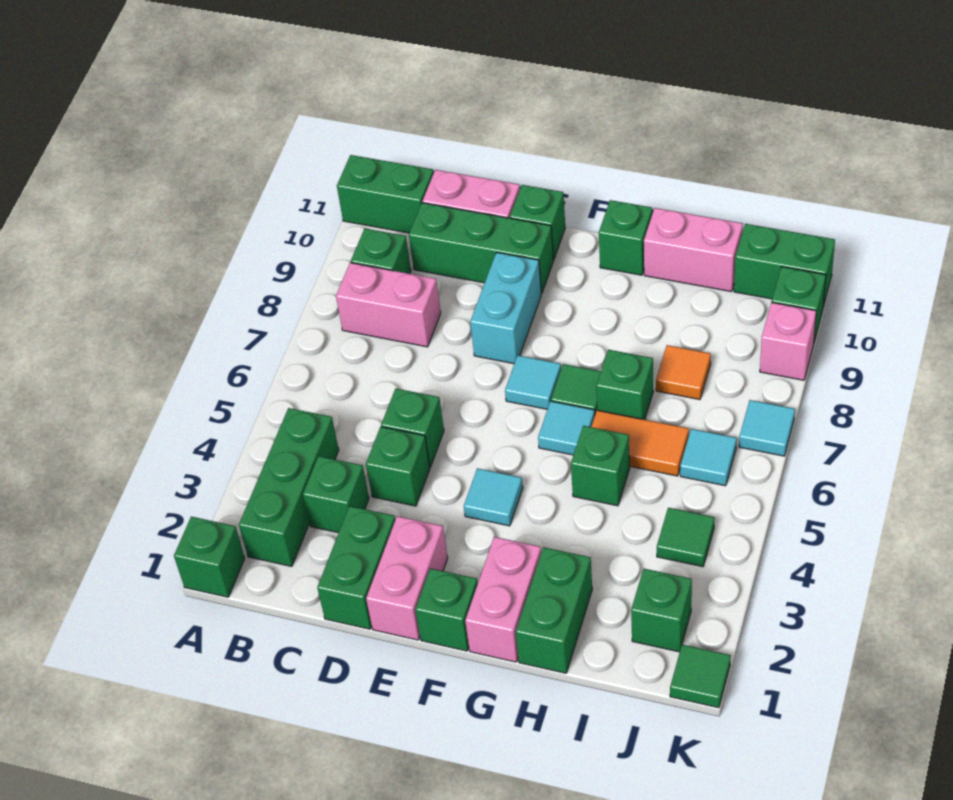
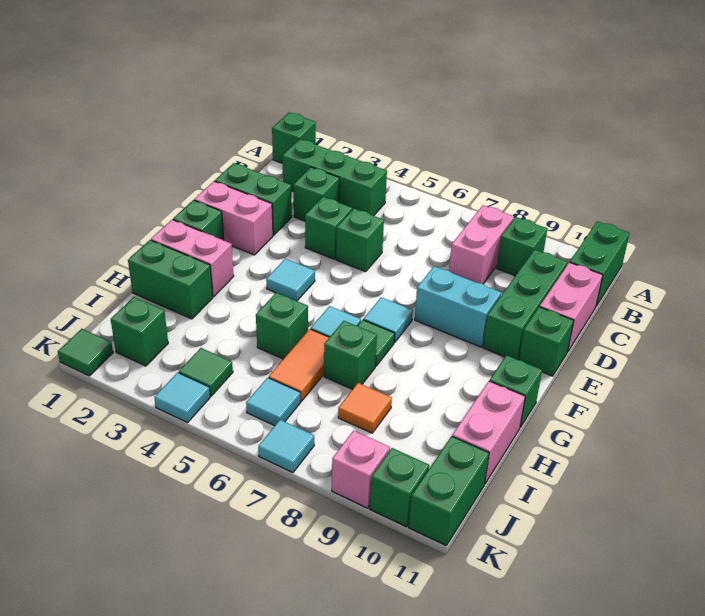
none -> cyan tile K4 level 1

